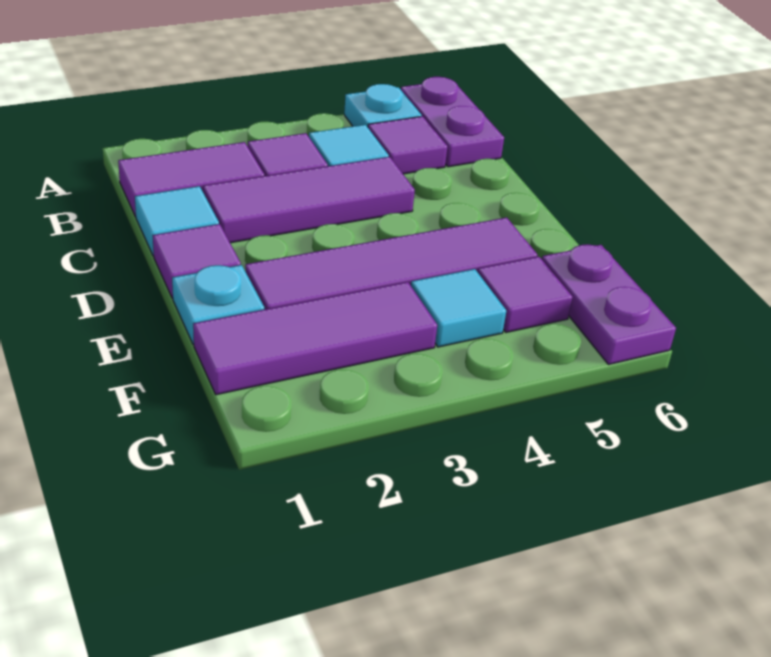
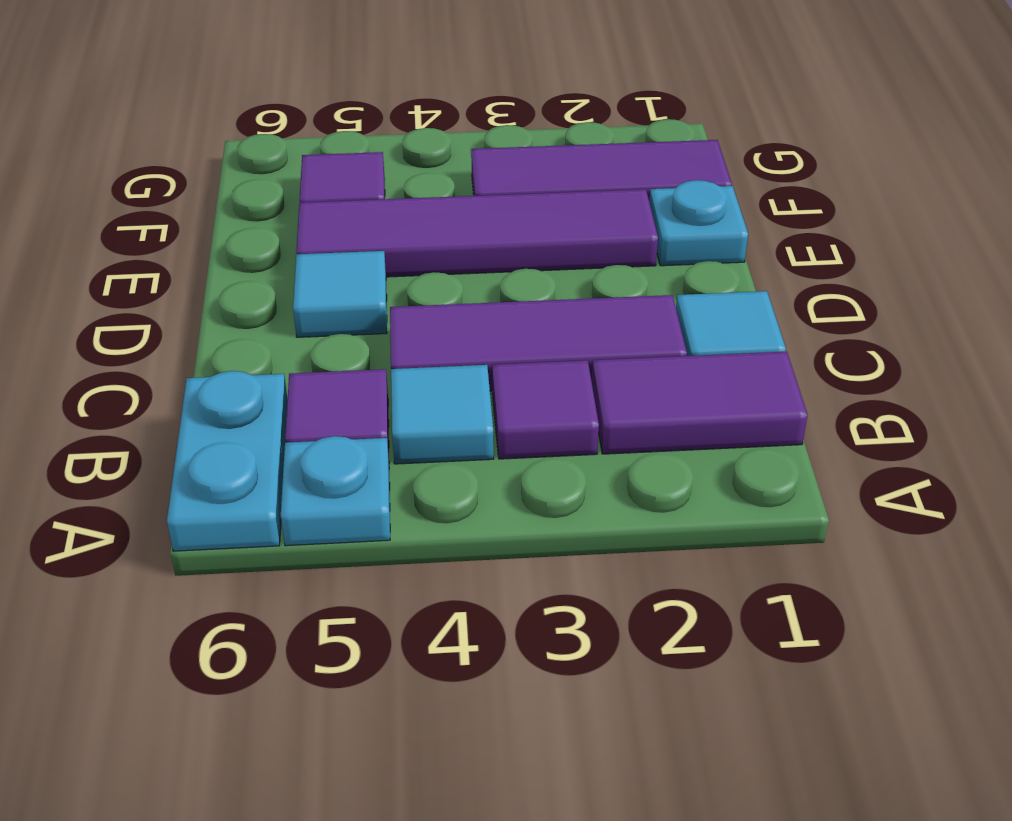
purple plate A6:B6 level 1 -> cyan plate A6:B6 level 1
purple tile D1 level 1 -> none
cyan tile F4 level 1 -> cyan tile D5 level 1
purple plate F6:G6 level 1 -> none

